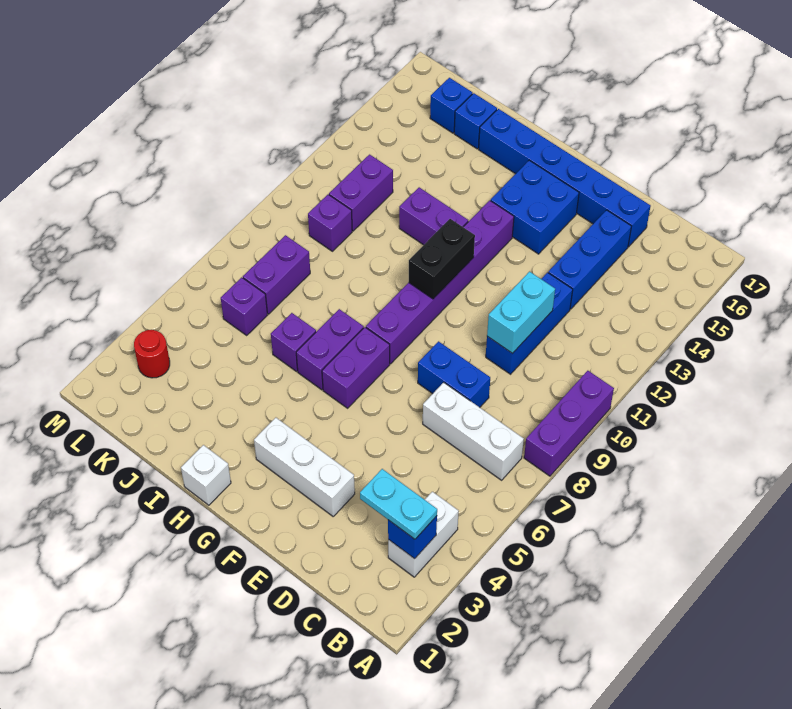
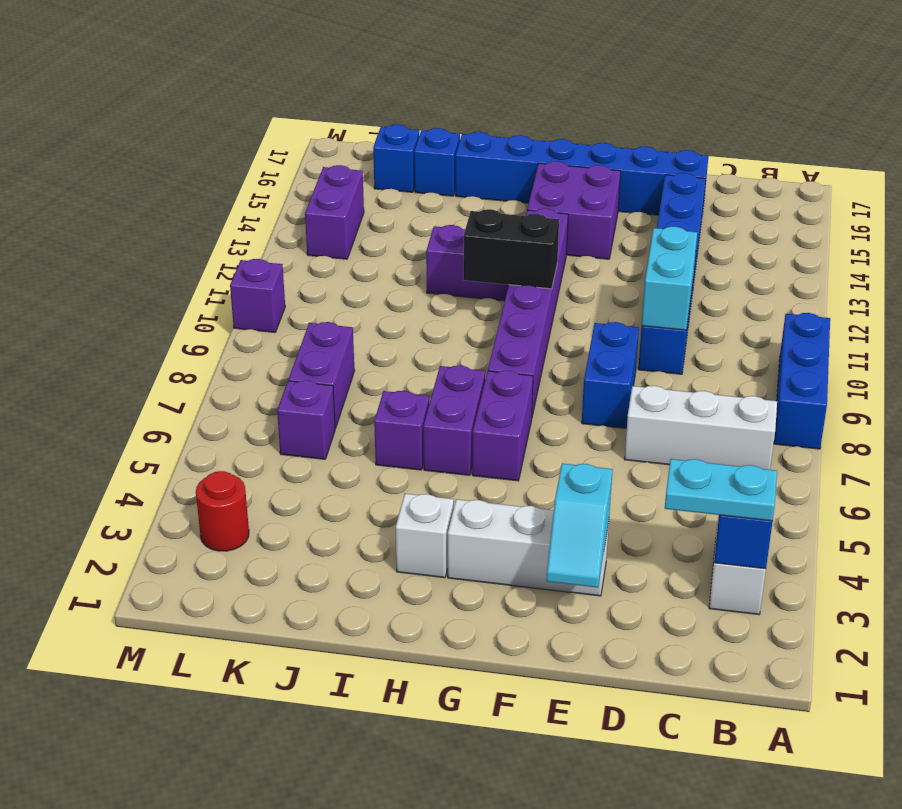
purple brick A8:A10 level 1 -> blue brick A8:A10 level 1
blue brick D8:E8 level 1 -> blue brick E8:E9 level 1
none -> cyan slope E2:E3 level 2 top 3
blue brick F14:G15 level 1 -> purple brick F14:G15 level 1
black brick G10:G11 level 2 -> black brick G11:H11 level 2
white brick H1 level 1 -> white brick H3 level 1
purple brick K10 level 1 -> purple brick M10 level 1
purple brick K11:K12 level 1 -> purple brick L13:L14 level 1

